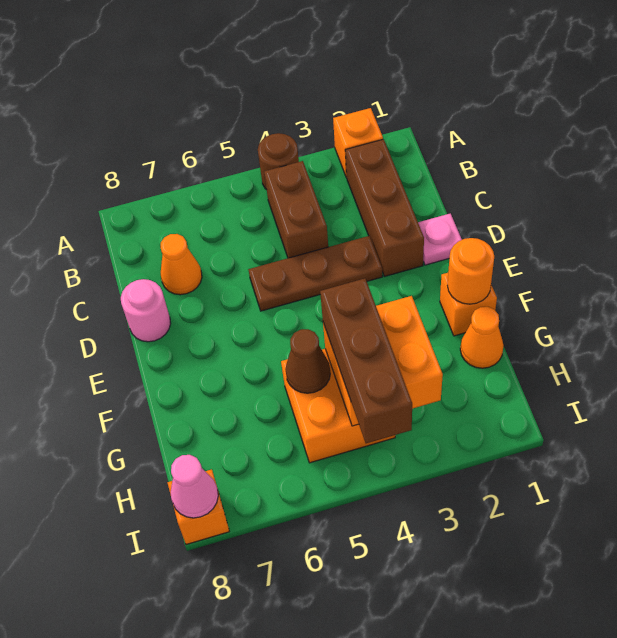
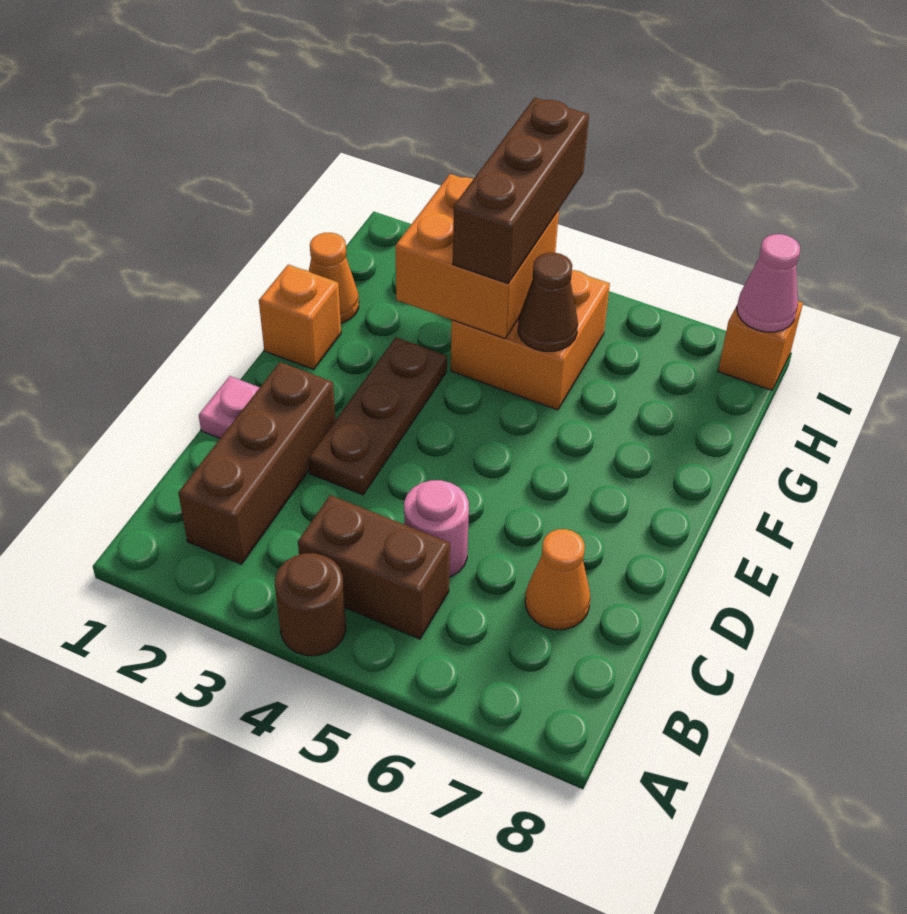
orange brick A2 level 1 -> none
brown brick B4:C4 level 1 -> brown brick B4:B5 level 1
brown plate D3:D5 level 1 -> brown plate D3:F3 level 1
pink round brick D8 level 1 -> pink round brick C5 level 1
orange round brick F1 level 2 -> none

